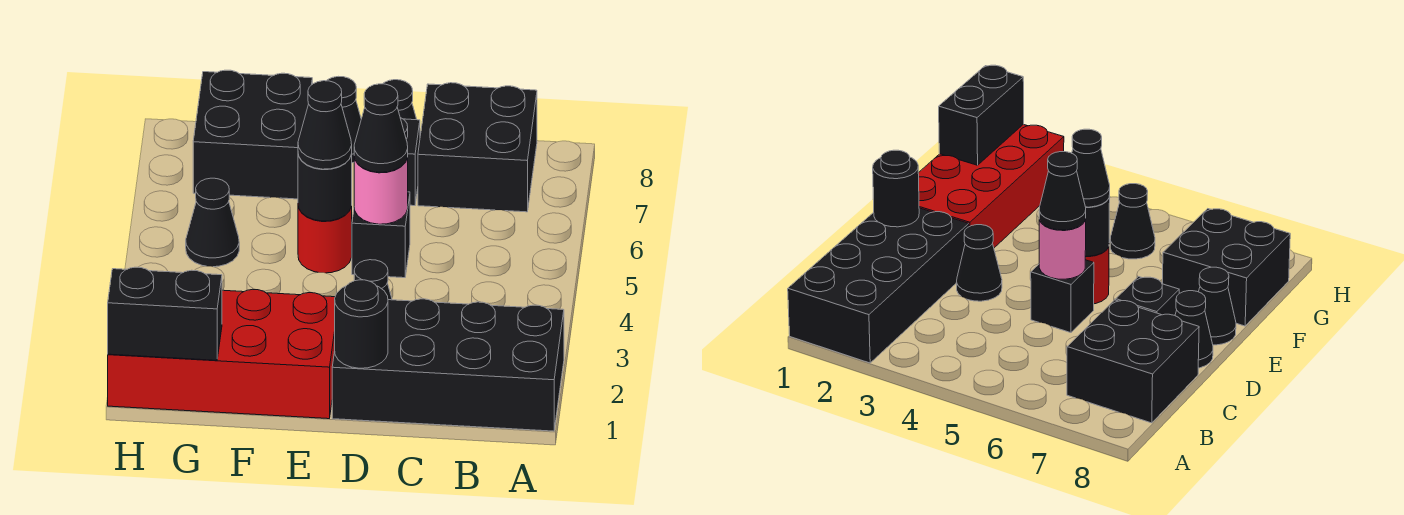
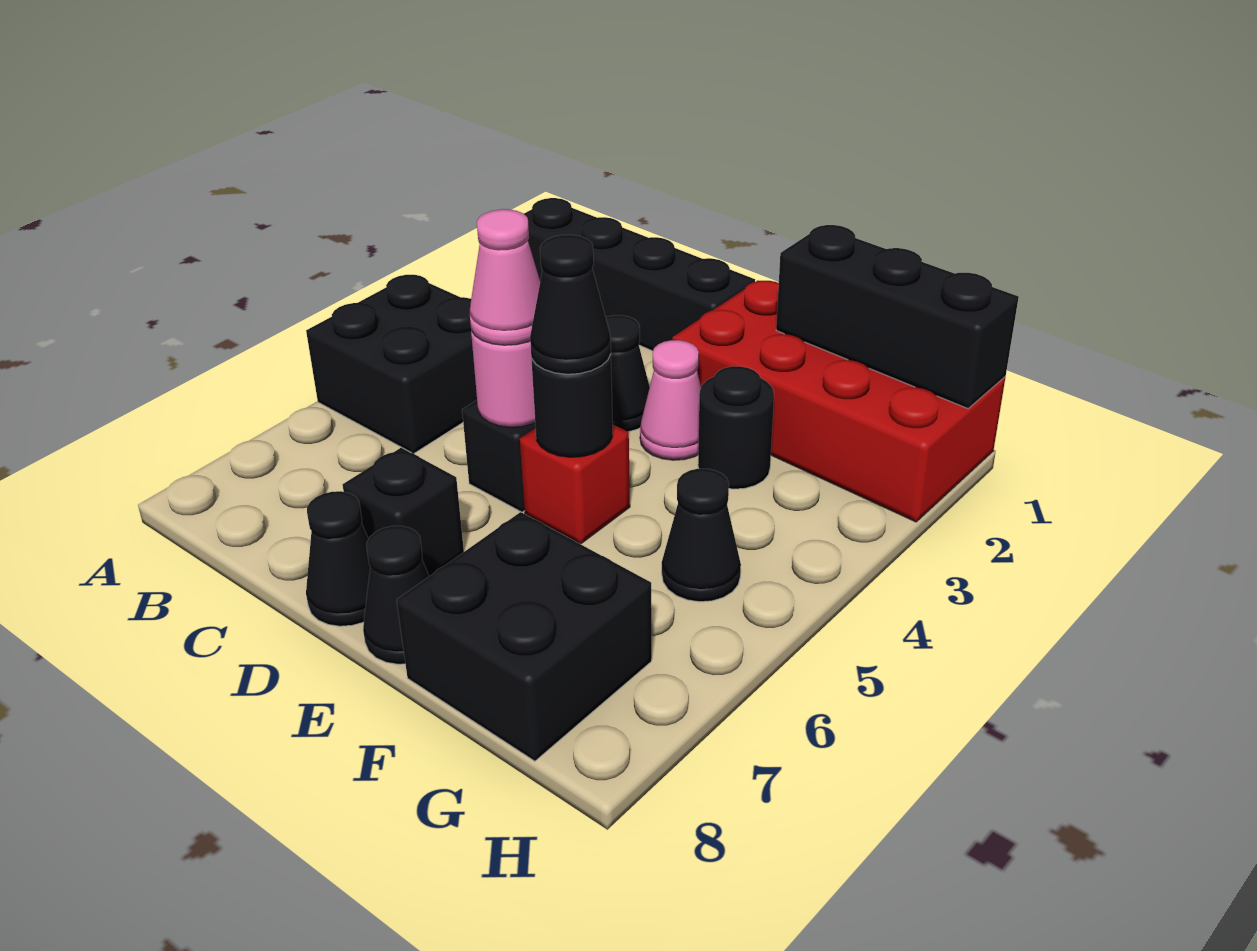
black brick A1:D2 level 1 -> black brick A1:D1 level 1
black brick B7:C8 level 1 -> black brick A4:B5 level 1
black round brick D1 level 2 -> black round brick F3 level 1
black cone D5 level 3 -> pink cone D5 level 3
none -> pink cone E3 level 1
red round brick E5 level 1 -> red brick E5 level 1
black brick G1:H1 level 2 -> black brick F1:H1 level 2

